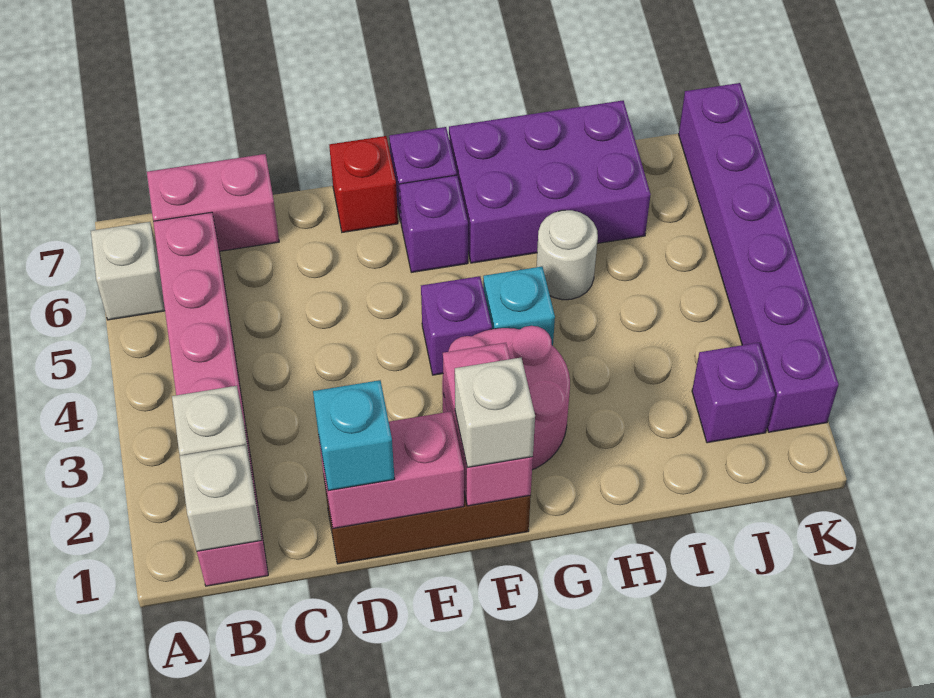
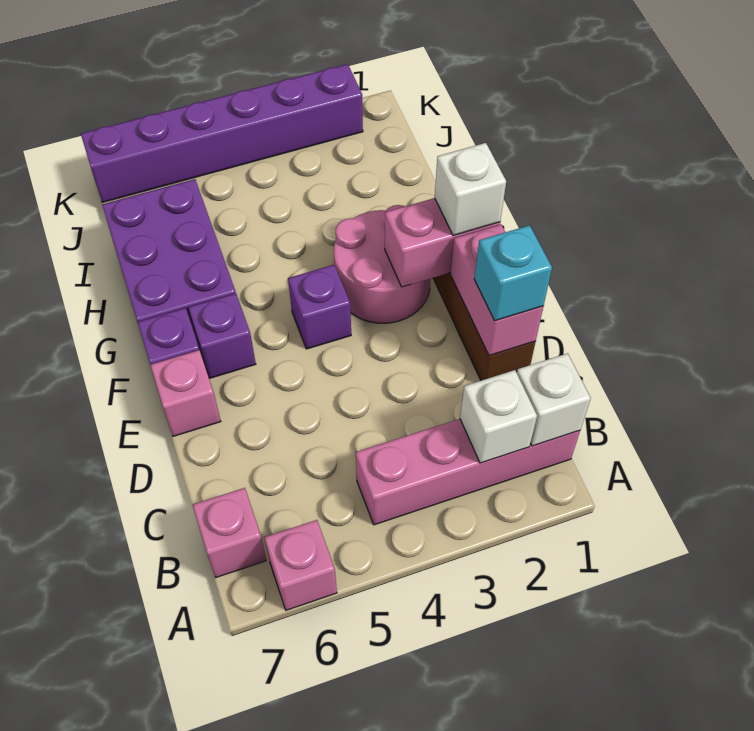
white brick A6 level 1 -> pink brick A6 level 1
pink brick B1:B6 level 1 -> pink brick B1:B4 level 1
pink brick B7:C7 level 1 -> pink brick B7 level 1
red brick E7 level 1 -> pink brick E7 level 1
cyan brick G4 level 1 -> none
white round brick H5 level 1 -> none
purple brick J2 level 1 -> none

